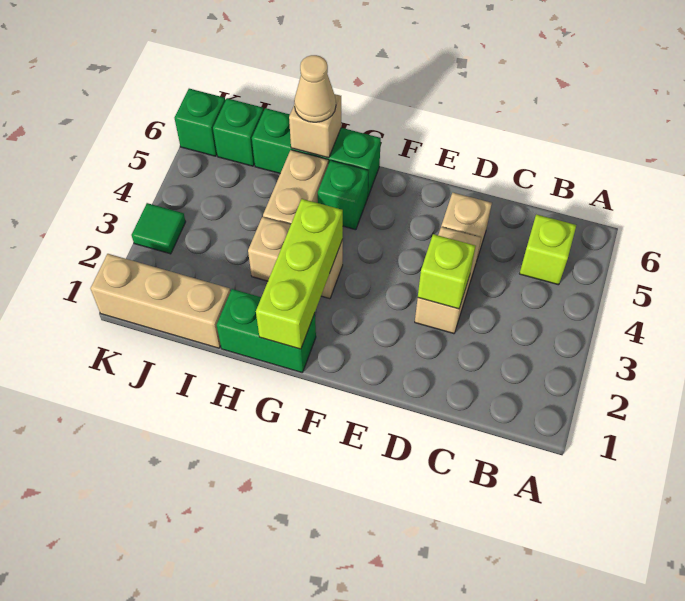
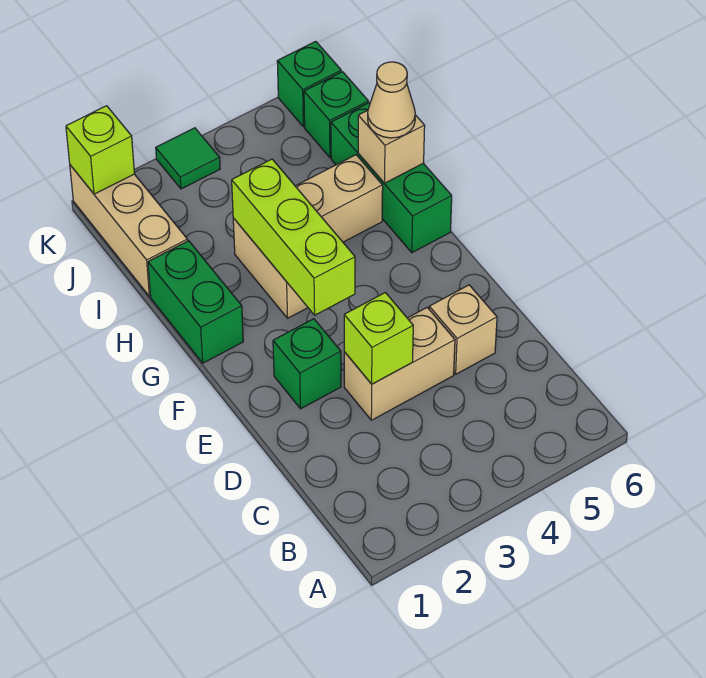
lime brick B5 level 1 -> lime brick K1 level 2
lime brick G1:G3 level 2 -> lime brick F3:H3 level 2
green brick G5 level 1 -> green brick E2 level 1

